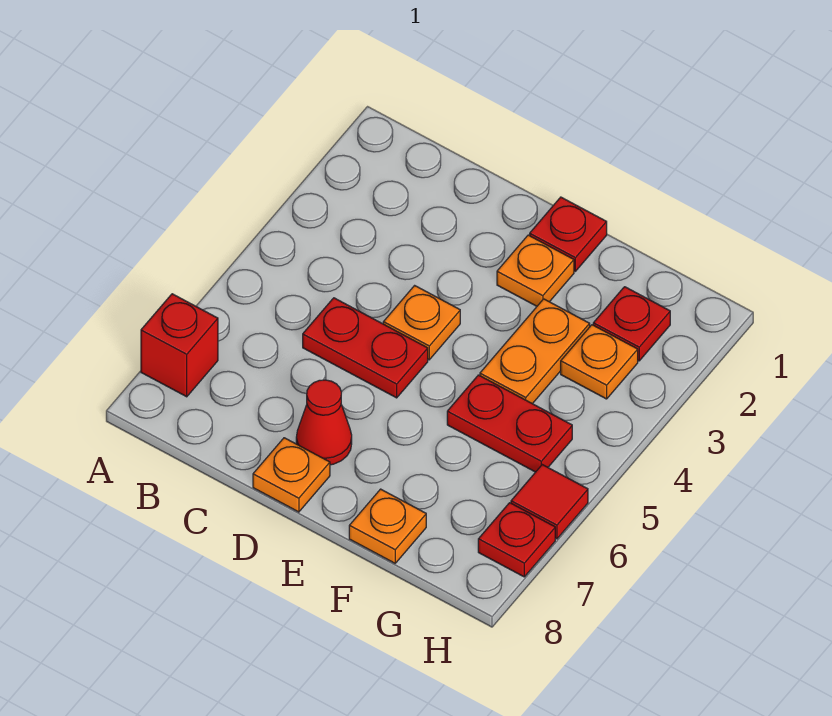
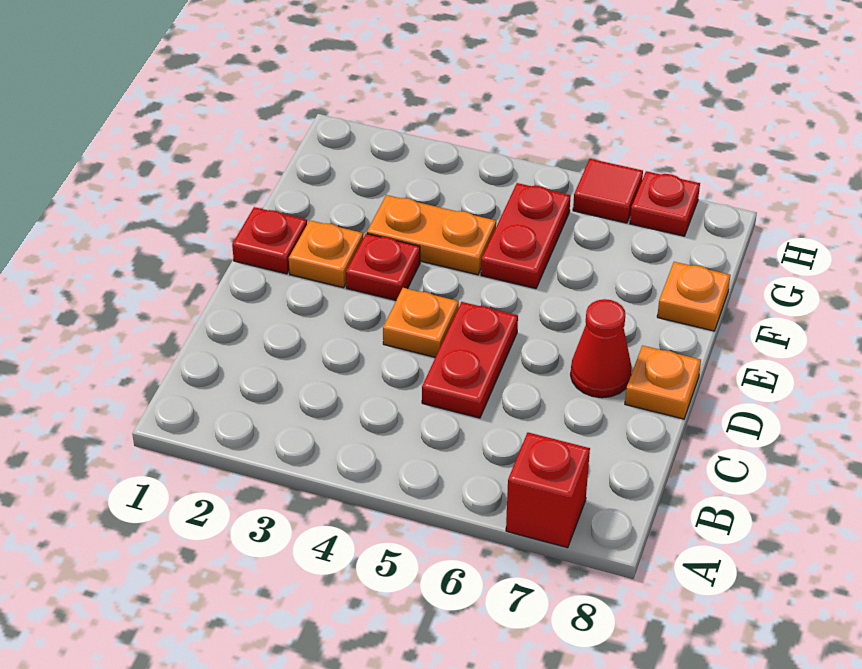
red plate G2 level 1 -> red plate E3 level 1
orange plate G3 level 1 -> none

